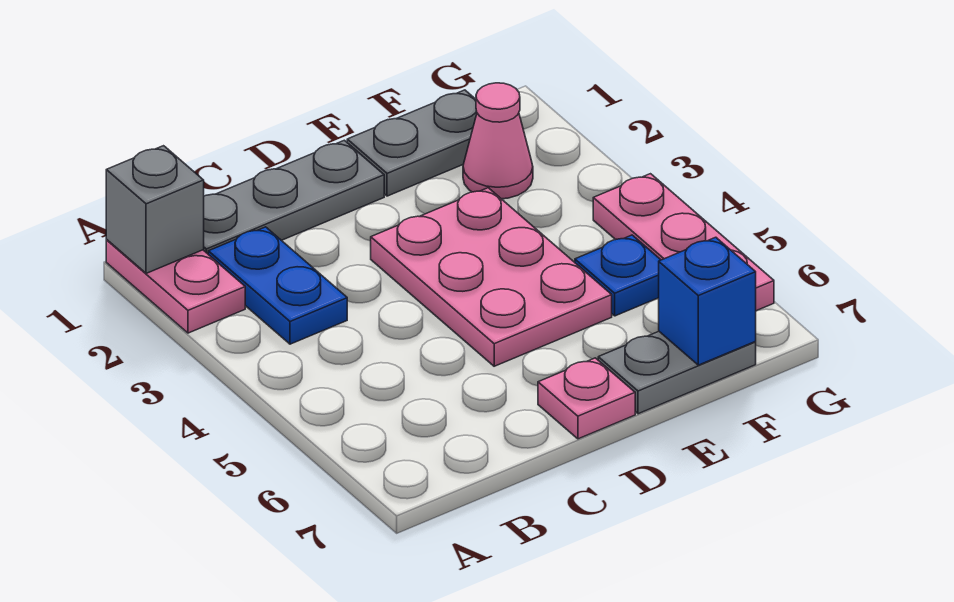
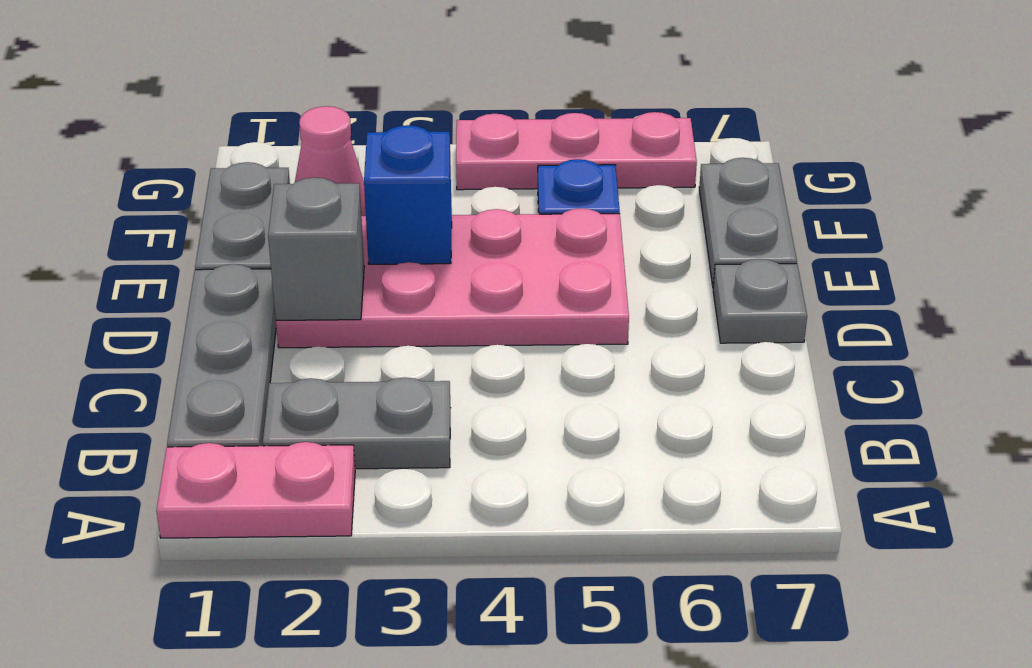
grey brick A1 level 2 -> grey brick D2 level 2
blue plate B2:B3 level 1 -> grey plate B2:B3 level 1
pink plate D3:E5 level 1 -> pink plate D2:E5 level 1
pink plate D7 level 1 -> grey plate D7 level 1
blue brick F7 level 2 -> blue brick E3 level 2

